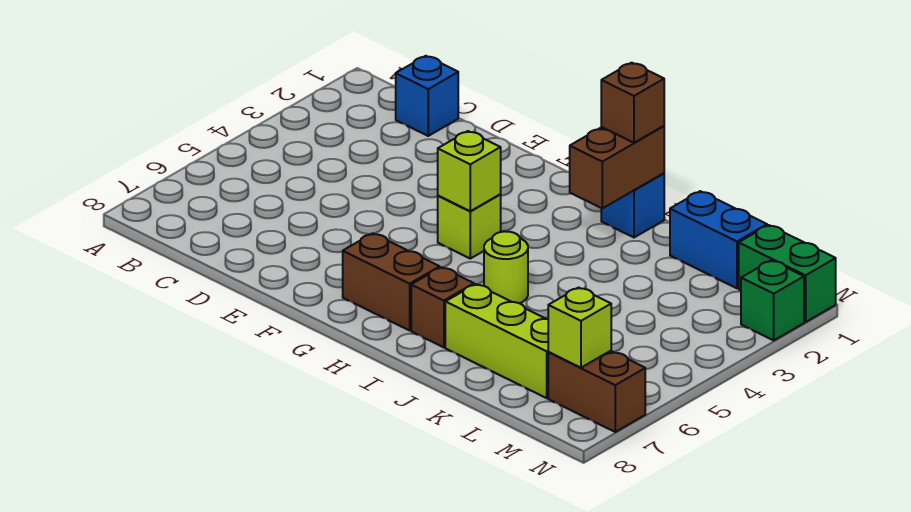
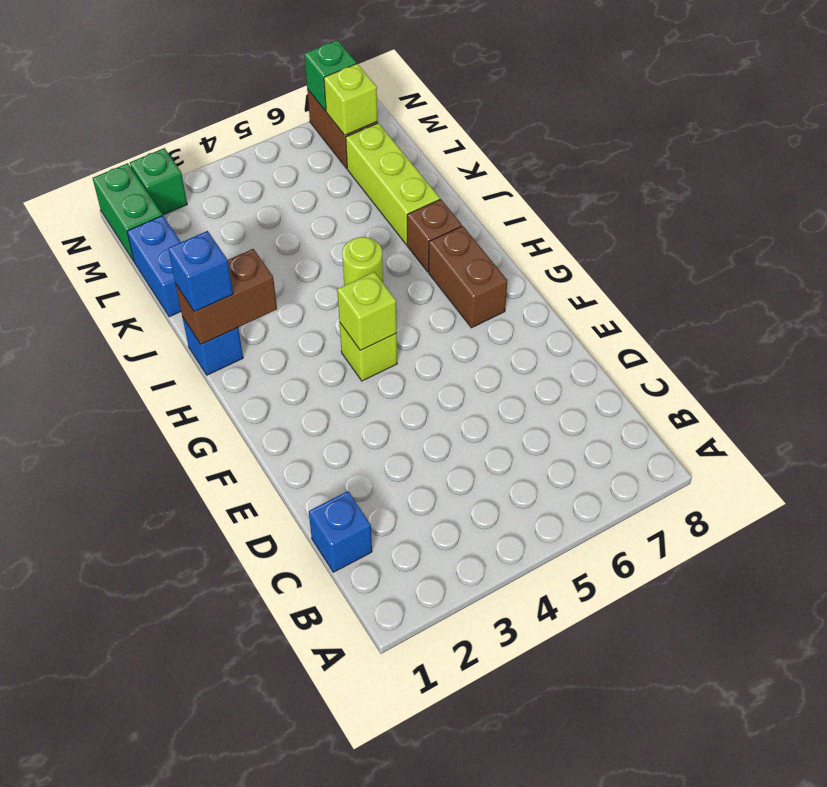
brown brick I1 level 3 -> blue brick I1 level 3
none -> green brick N7 level 2

